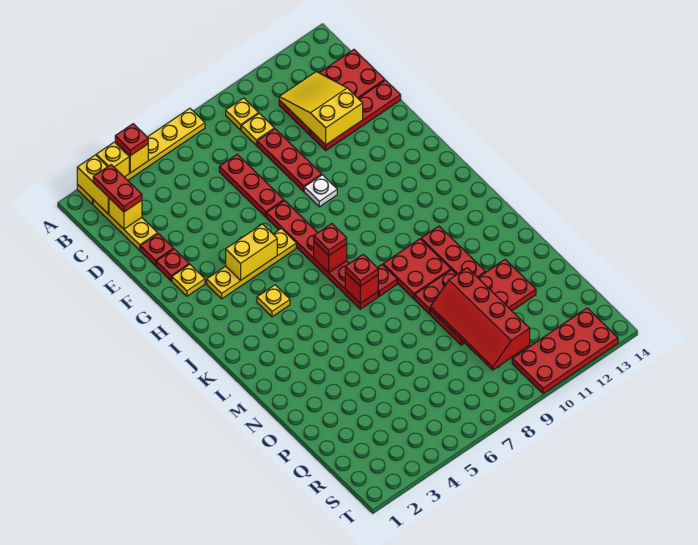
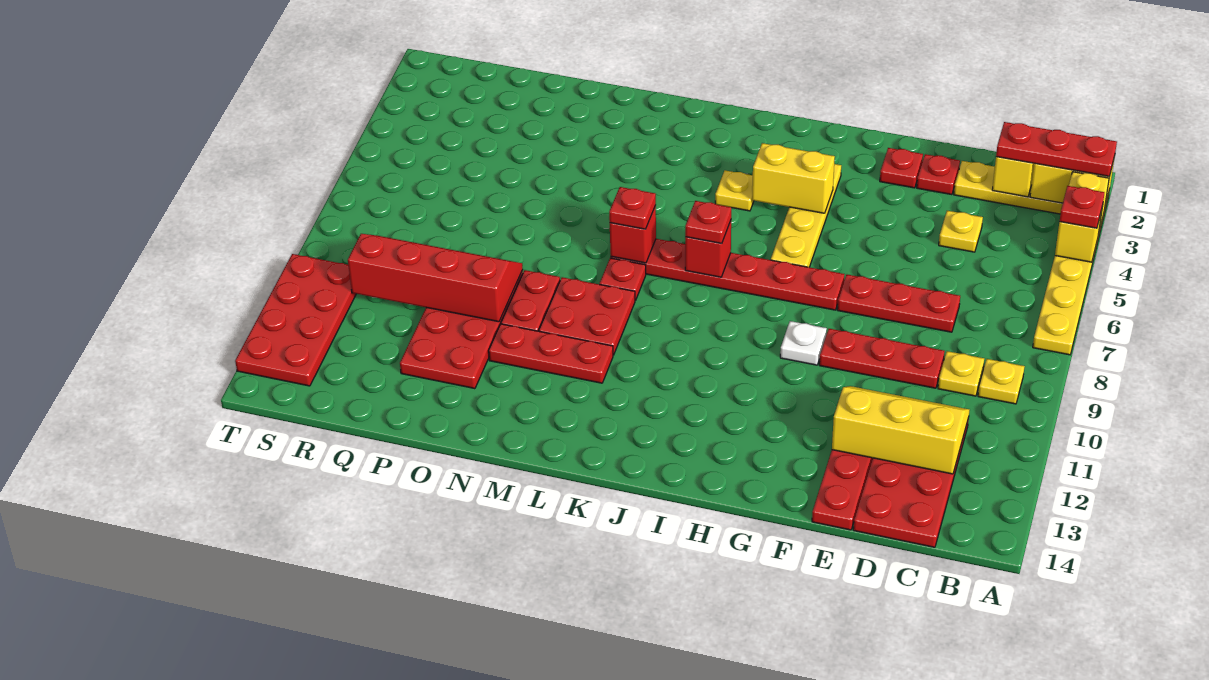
red plate B2:C2 level 3 -> red plate A2:C2 level 3
yellow slope C11:E12 level 2 top E -> yellow slope C11:E12 level 2 top 12
yellow plate G2 level 1 -> yellow plate D4 level 1
yellow brick H4:H5 level 2 -> yellow brick H4:I4 level 2

